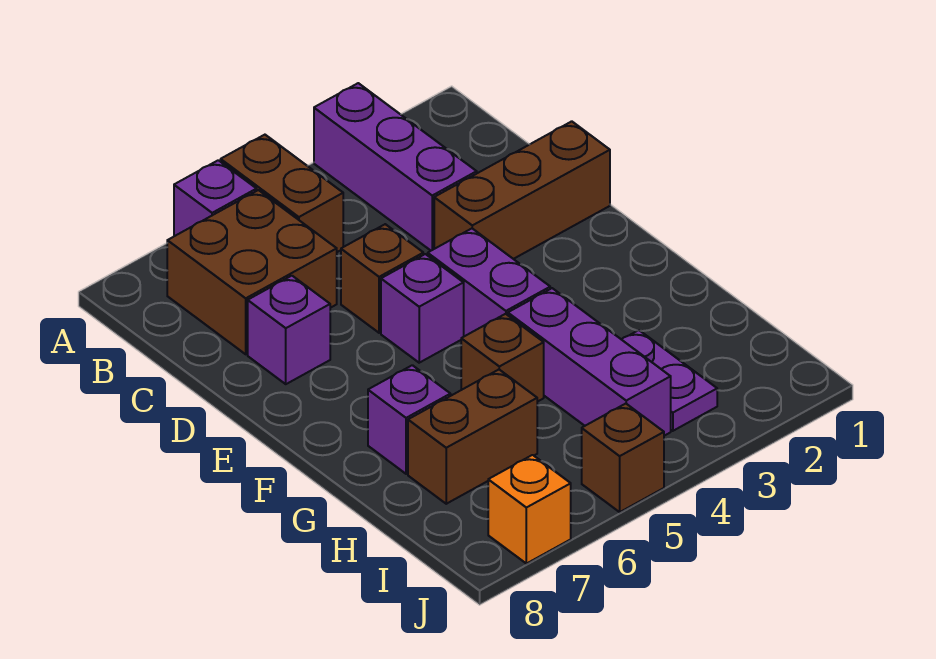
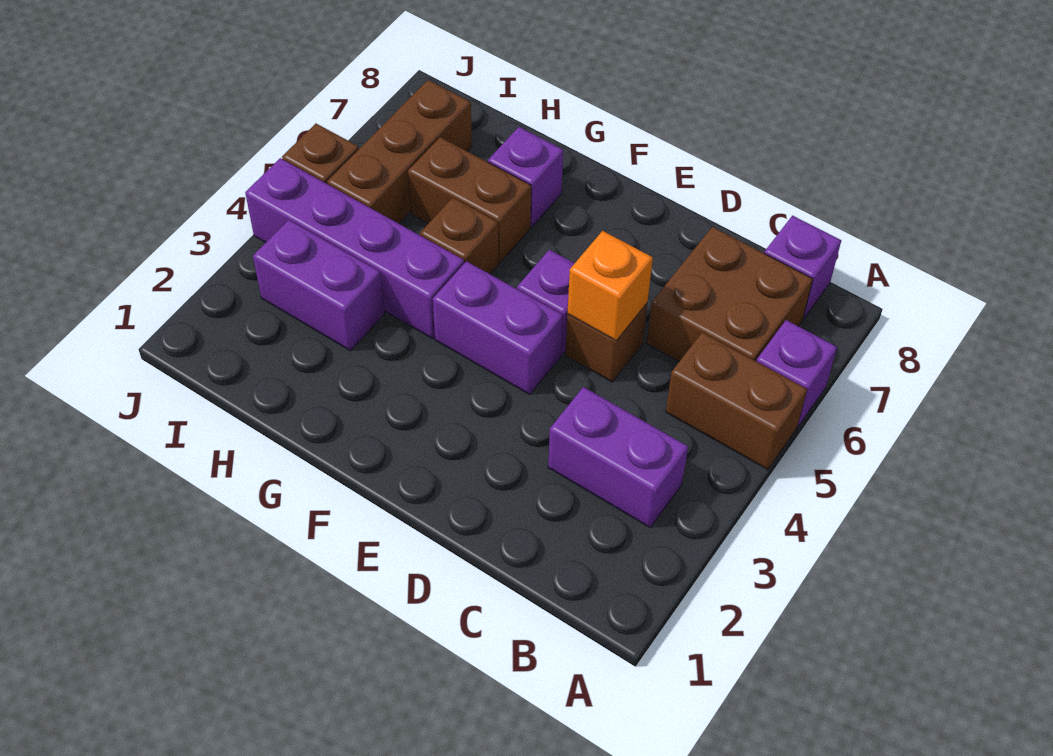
purple brick A3:C3 level 1 -> purple brick B3:C3 level 1
brown brick D1:D3 level 1 -> brown brick I5:I7 level 1
purple brick D7 level 1 -> purple brick B8 level 1
purple brick G4:I4 level 1 -> purple brick G4:J4 level 1
purple plate H3:I3 level 1 -> purple brick H3:I3 level 1
brown brick H6:H7 level 1 -> brown brick G6:H6 level 1
orange brick J7 level 1 -> orange brick D5 level 2

